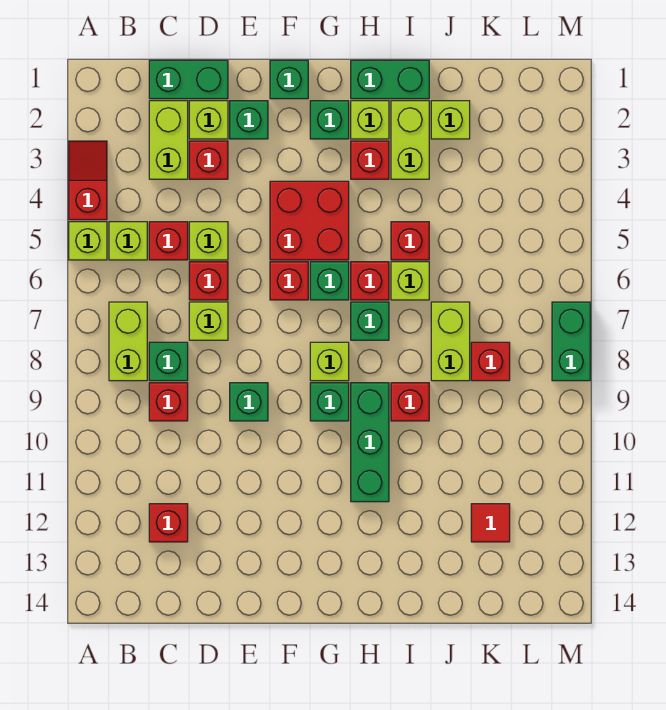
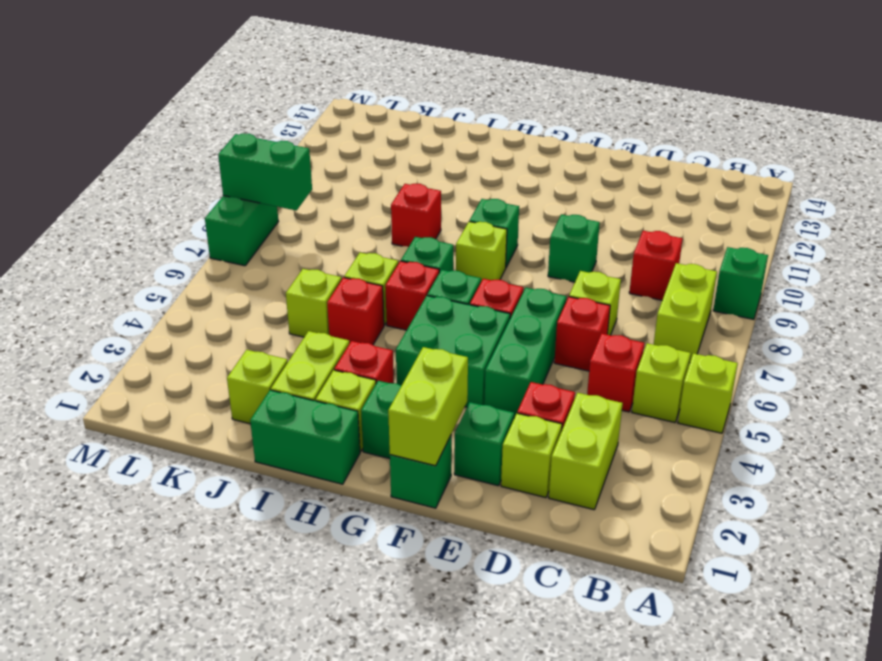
red slope A3:A4 level 1 top 4 -> none
green brick C1:D1 level 1 -> green brick L8:M8 level 2
green brick C8 level 1 -> green brick A9 level 1
red brick C12 level 1 -> none
lime brick D5 level 1 -> lime brick J5 level 1
red brick F4:G5 level 1 -> green brick F4:G5 level 1
green brick H9:H11 level 1 -> green brick E4:E6 level 1
lime brick J7:J8 level 1 -> lime brick F1:F2 level 2
red brick K8 level 1 -> none
red tile K12 level 1 -> none

